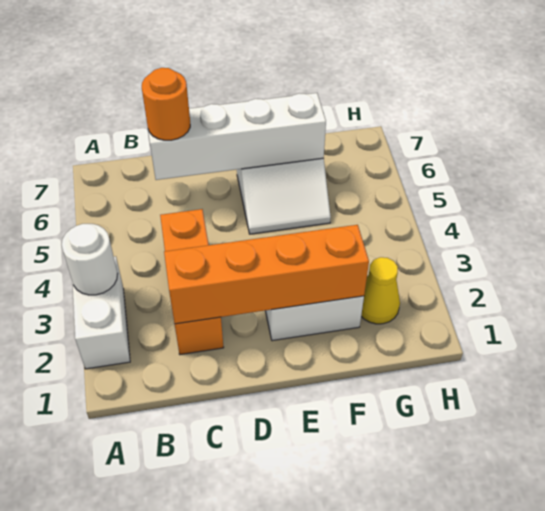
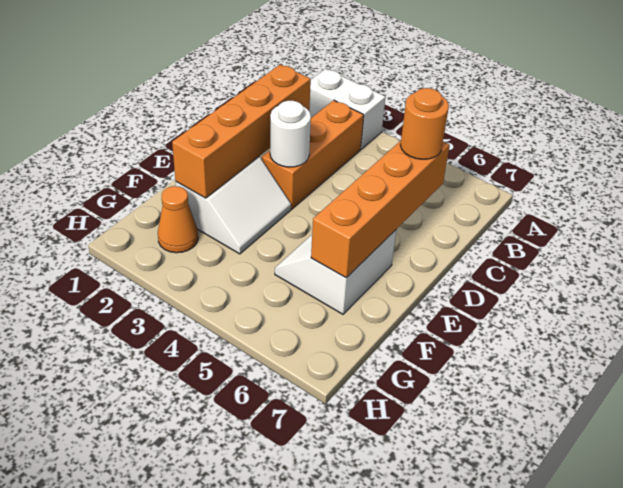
white round brick A3 level 2 -> white round brick D3 level 2
orange brick C2:C4 level 1 -> orange brick B3:D3 level 1
white brick C6:F6 level 2 -> orange brick C6:F6 level 2
yellow cone G2 level 1 -> orange cone G2 level 1

